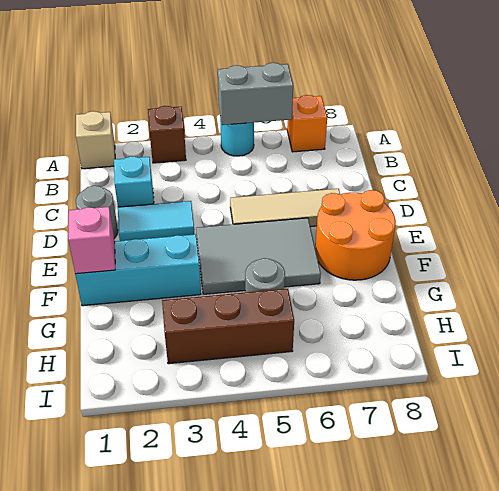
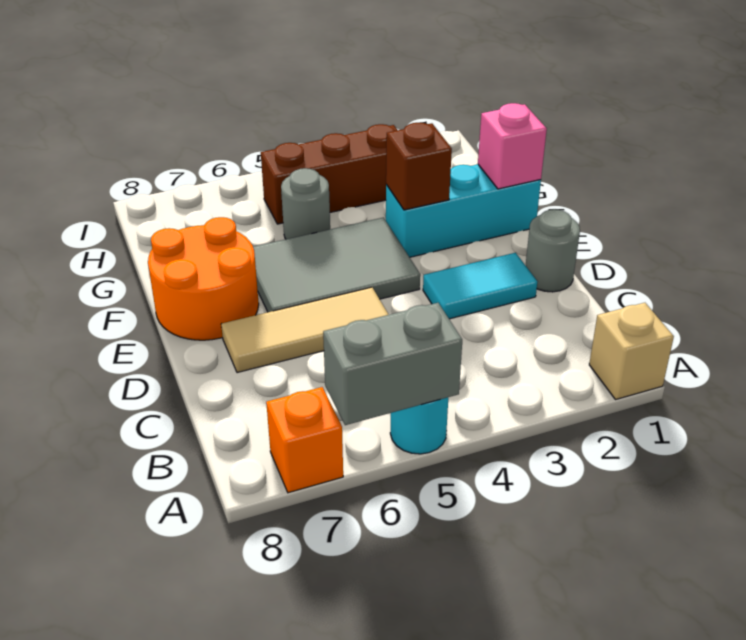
brown brick A3 level 1 -> brown brick F3 level 2
cyan brick C2 level 1 -> none

